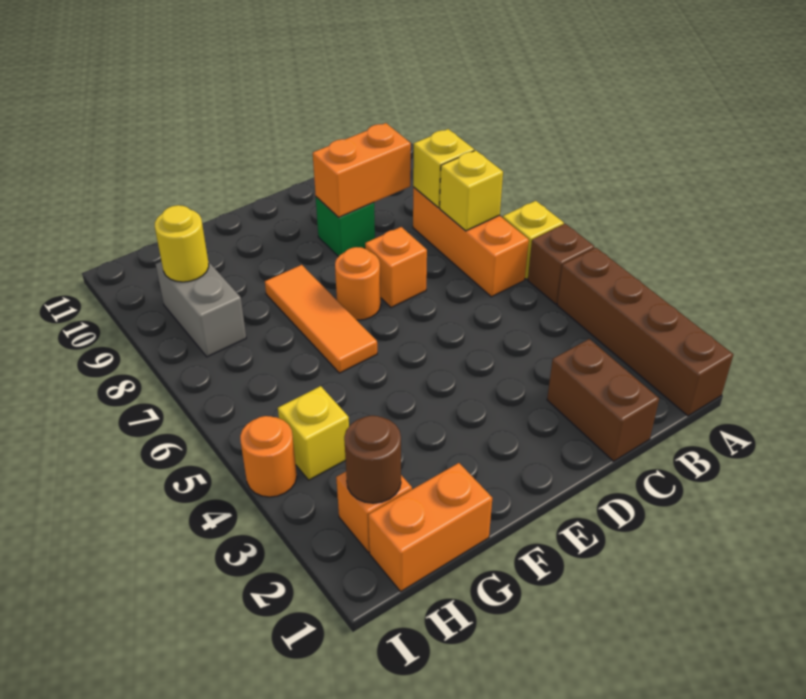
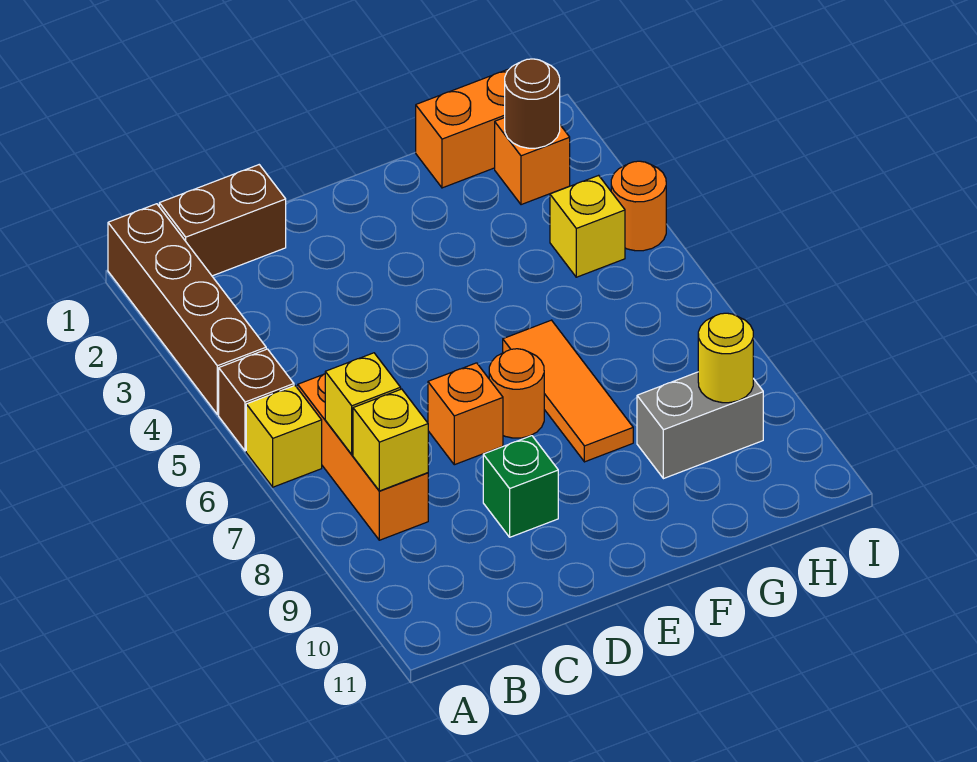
brown brick C1:C2 level 1 -> brown brick B1:C1 level 1
orange brick C9:D9 level 2 -> none
grey brick H8:H9 level 1 -> grey brick G9:H9 level 1

